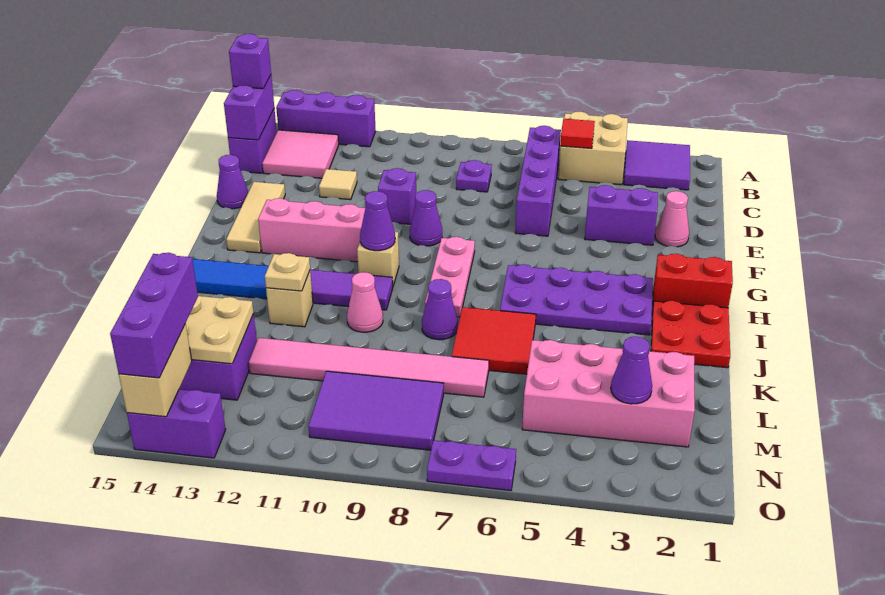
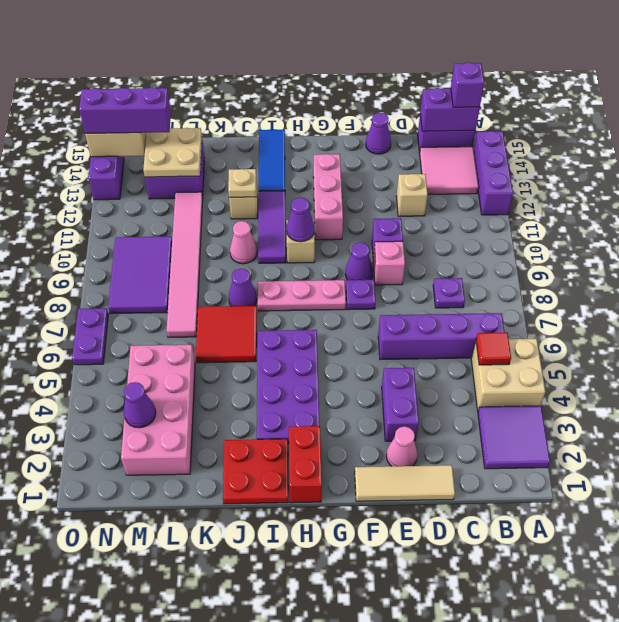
tan tile D12 level 1 -> tan brick D12 level 1
none -> pink brick E9 level 1
tan tile E14:G14 level 1 -> tan tile D1:F1 level 1
none -> purple plate F8 level 1

